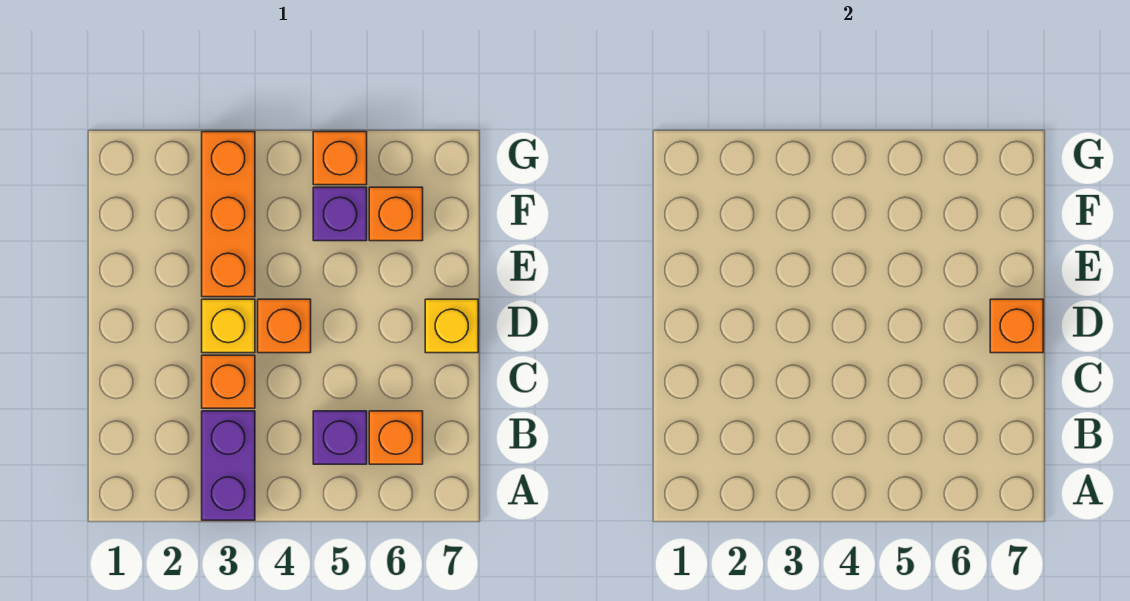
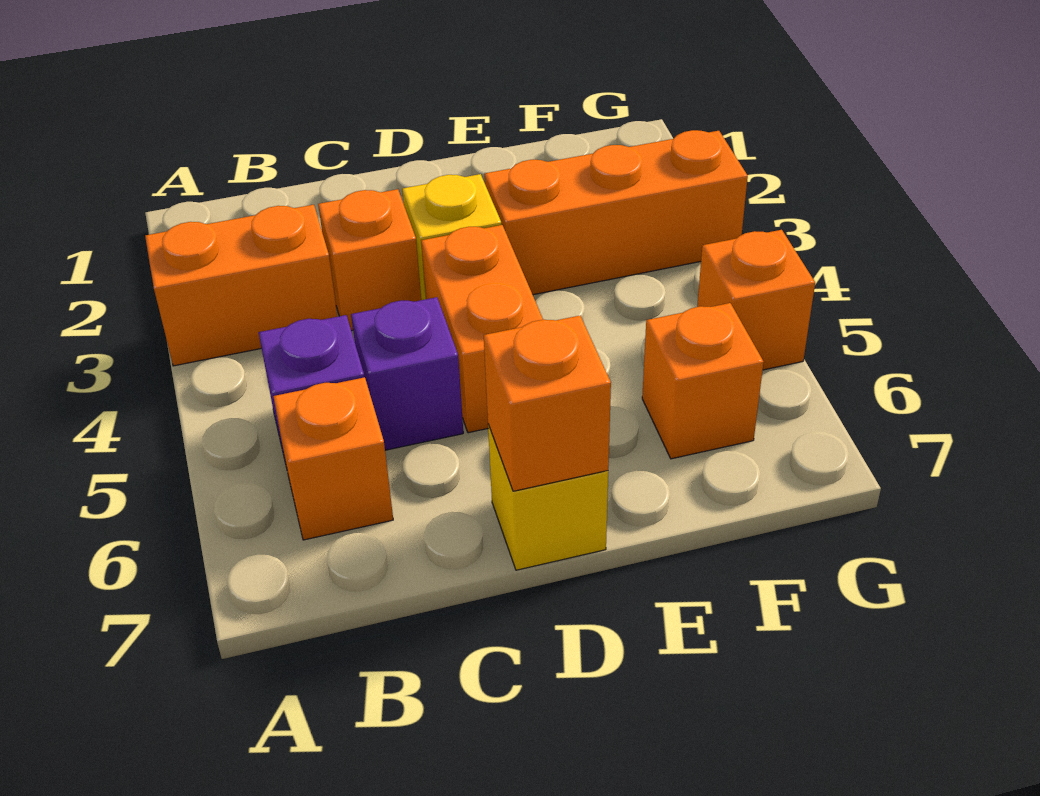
purple brick A3:B3 level 1 -> orange brick A3:B3 level 1
orange brick D4 level 1 -> orange brick D4:D5 level 1
purple brick F5 level 1 -> purple brick C5 level 1

